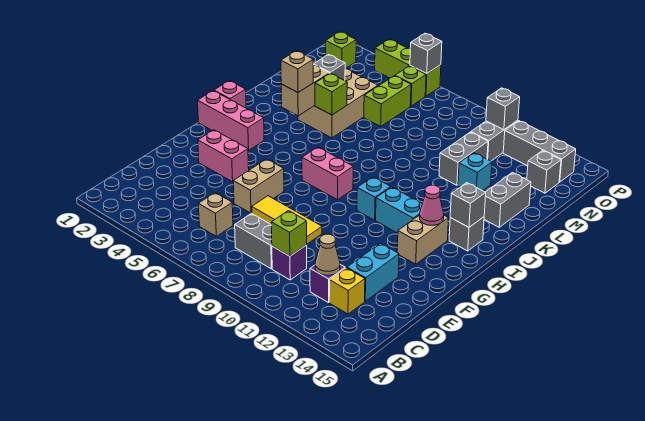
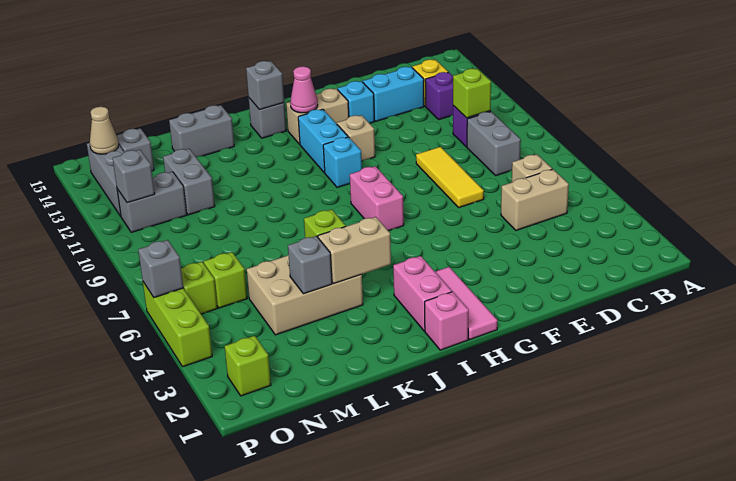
tan cone C12 level 2 -> tan cone O14 level 2
tan brick E6:F6 level 1 -> tan brick C5:D5 level 1
pink brick F3:F4 level 1 -> pink brick I2:I3 level 1
pink brick H1:H3 level 1 -> pink tile H1:H3 level 1
tan brick J4 level 3 -> tan brick G11 level 1
grey brick L11:M11 level 1 -> grey brick M11:M12 level 1
cyan brick L12 level 1 -> cyan brick F13 level 1
lime brick M6:N6 level 1 -> lime brick N6 level 1

